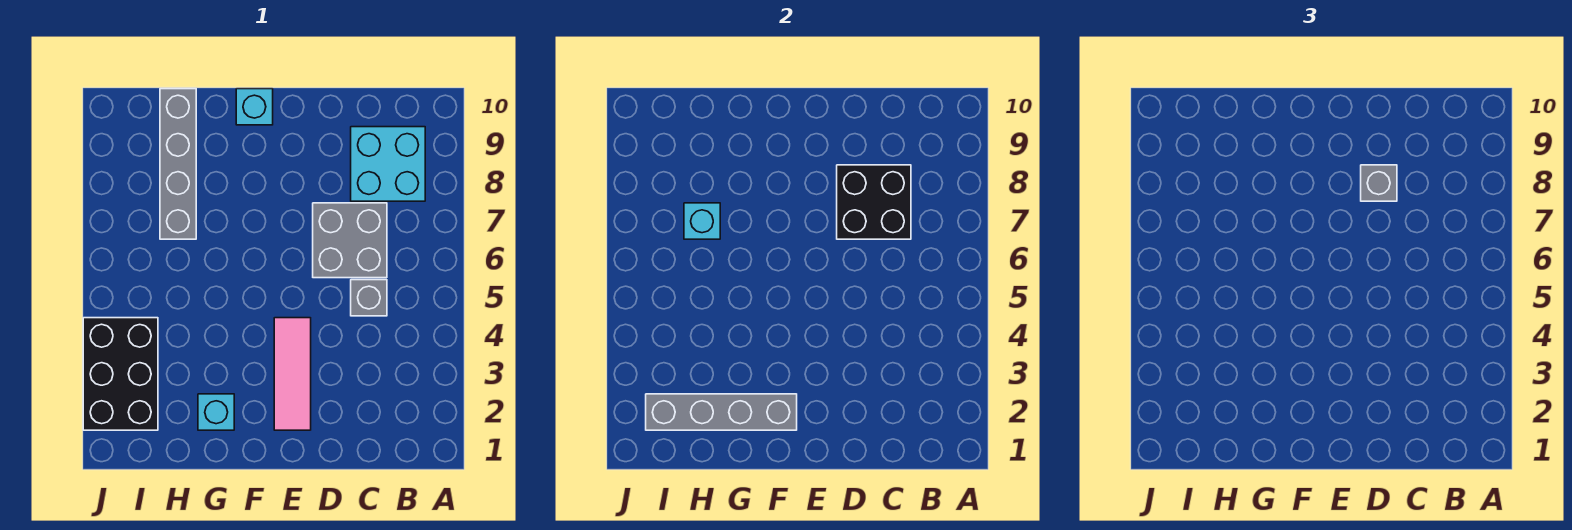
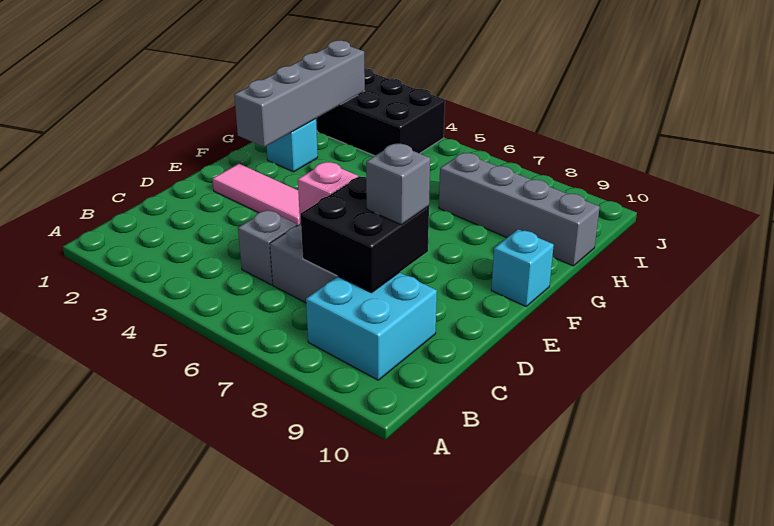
none -> pink brick D6 level 2
cyan brick H7 level 2 -> none

